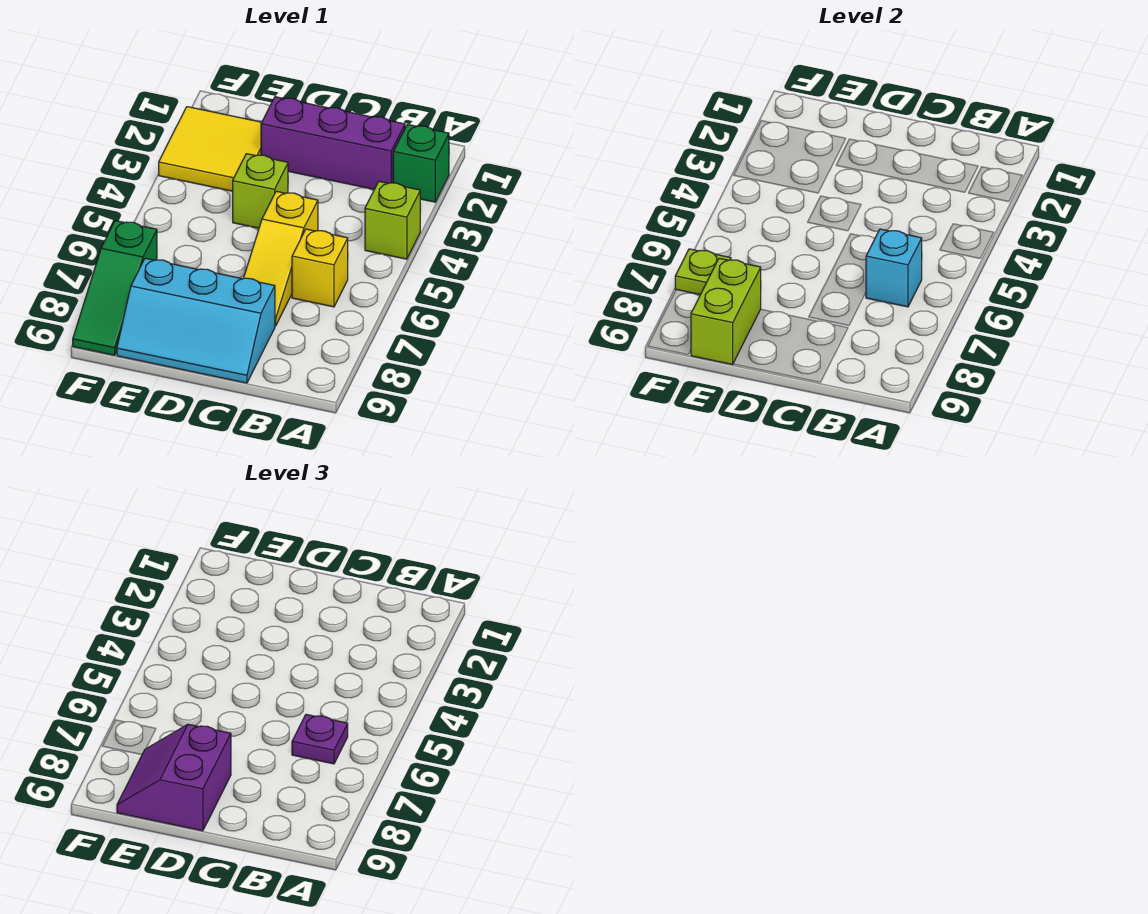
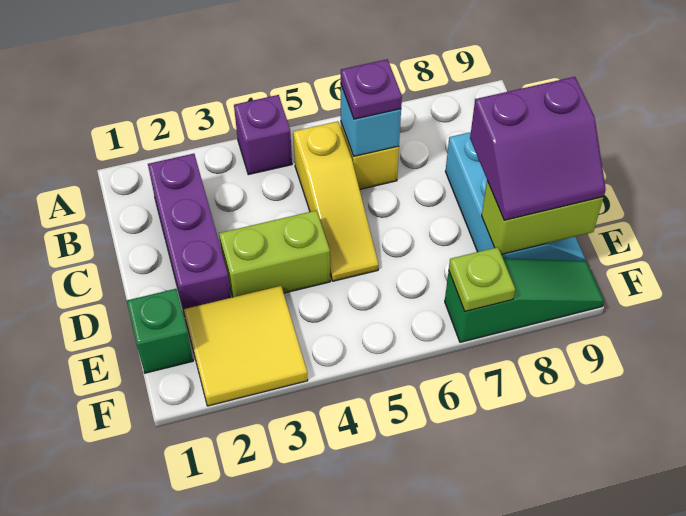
green brick A2 level 1 -> green brick E1 level 1
lime brick A4 level 1 -> purple brick A4 level 1
yellow slope C5:C7 level 1 top 5 -> yellow slope B5:D5 level 1 top B
lime brick D4 level 1 -> lime brick D3:D4 level 1

